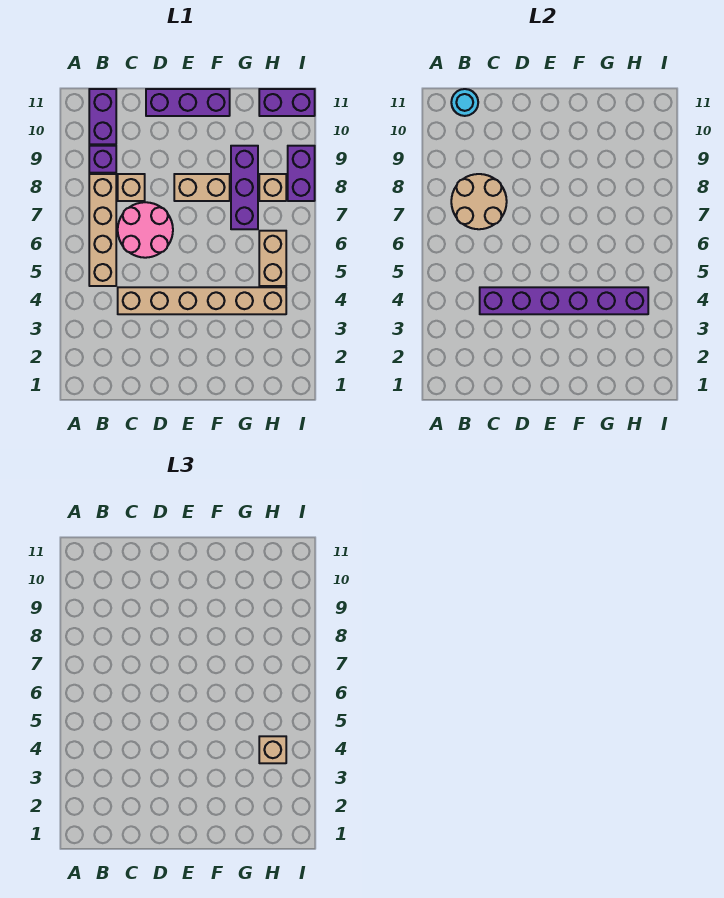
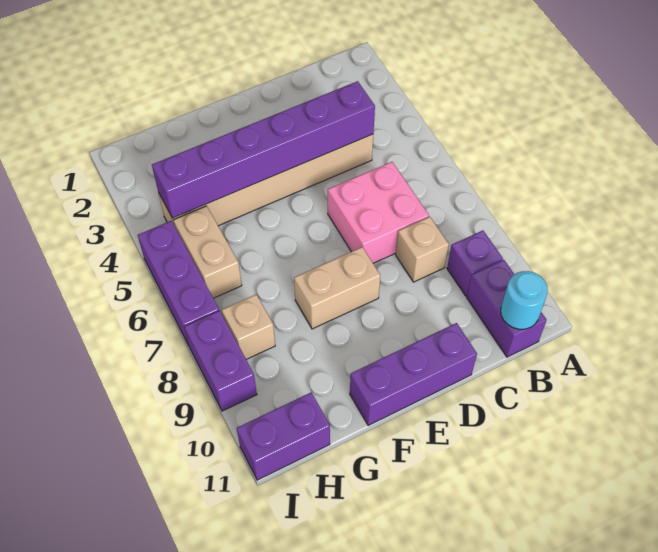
tan brick B5:B8 level 1 -> none
tan round brick B7:C8 level 2 -> none
pink round brick C6:D7 level 1 -> pink brick C6:D7 level 1
purple brick G7:G9 level 1 -> purple brick I5:I7 level 1
tan brick H4 level 3 -> none

